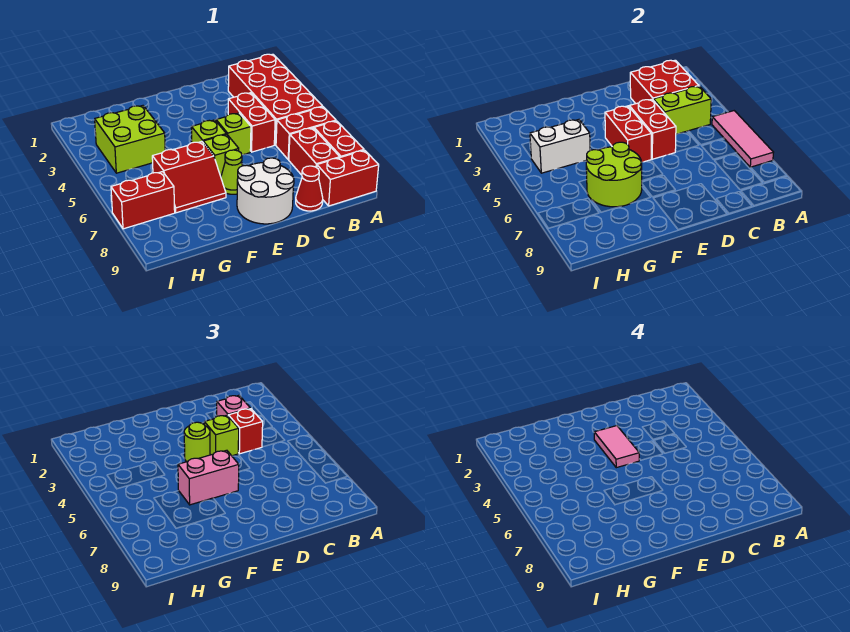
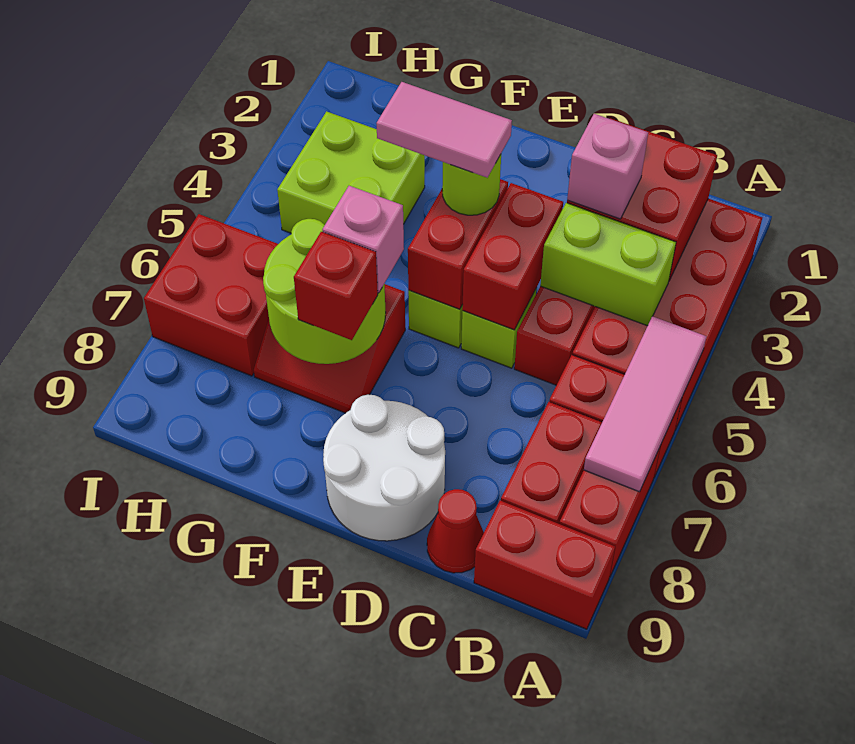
red brick C4 level 3 -> red brick F7 level 3
lime brick D4 level 3 -> none
pink tile E3:E4 level 4 -> pink tile E4:F4 level 4
lime brick E6 level 1 -> none
pink brick E6:F6 level 3 -> pink brick F6 level 3
lime cone E7 level 1 -> none
white brick G4:H4 level 2 -> none
red brick H7:I7 level 1 -> red brick H6:I7 level 1

